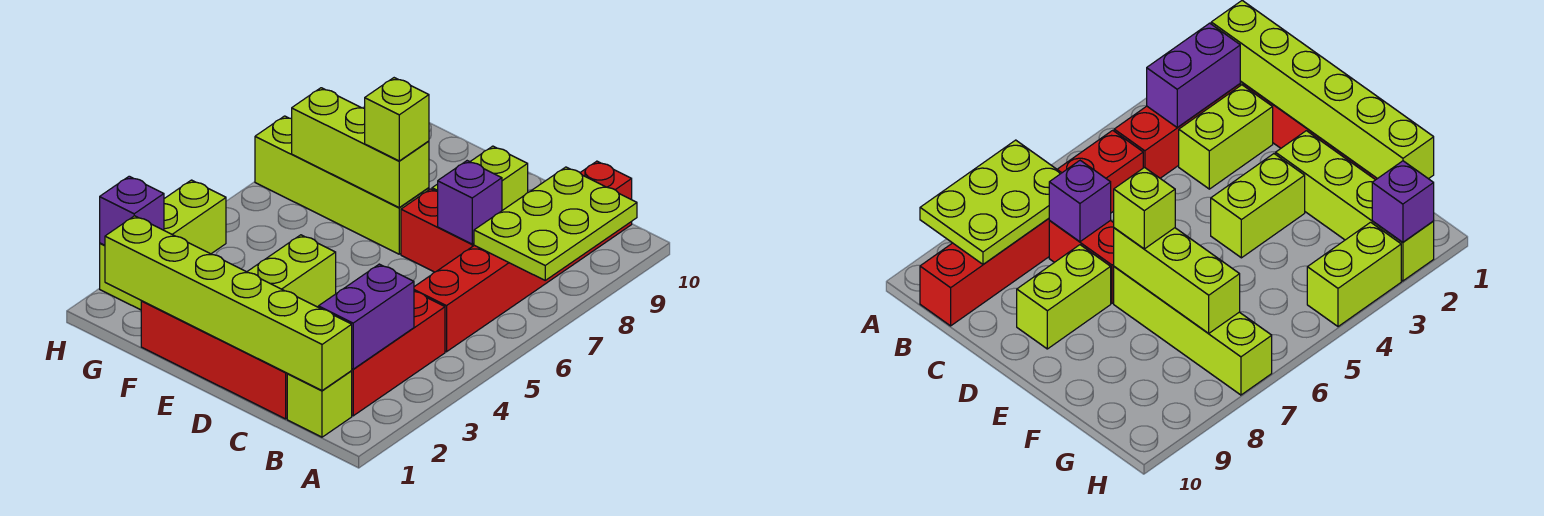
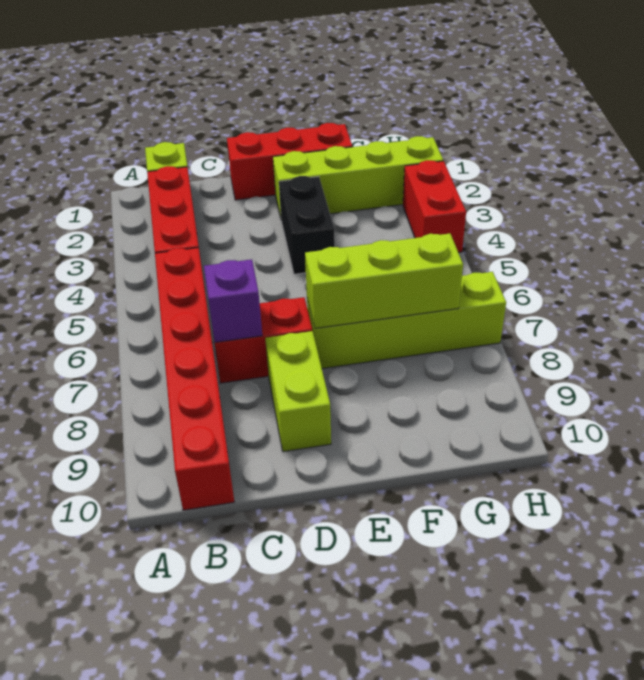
lime plate A7:B9 level 2 -> none
lime brick B1:G1 level 2 -> none
purple brick B2:B3 level 2 -> none
red brick C1:F1 level 1 -> red brick D1:F1 level 1
lime brick C2:C3 level 1 -> none
lime brick E3:E4 level 1 -> black brick E3:E4 level 1
lime brick E7 level 3 -> none
purple brick H2 level 2 -> none
lime brick H3:H4 level 1 -> red brick H3:H4 level 1

